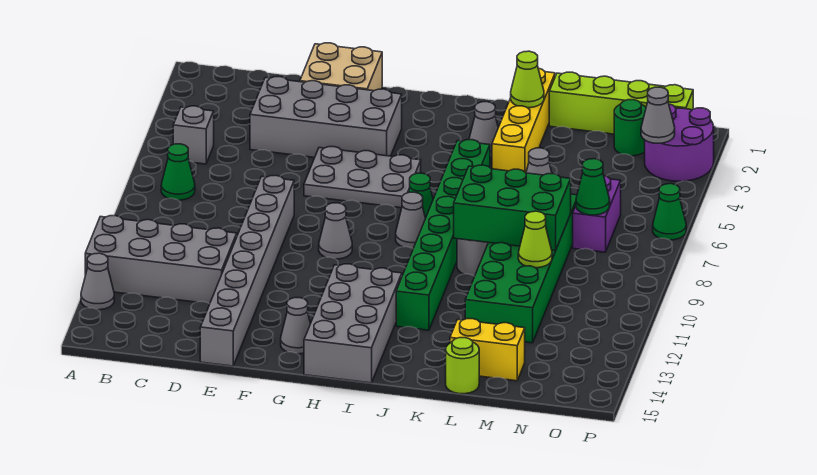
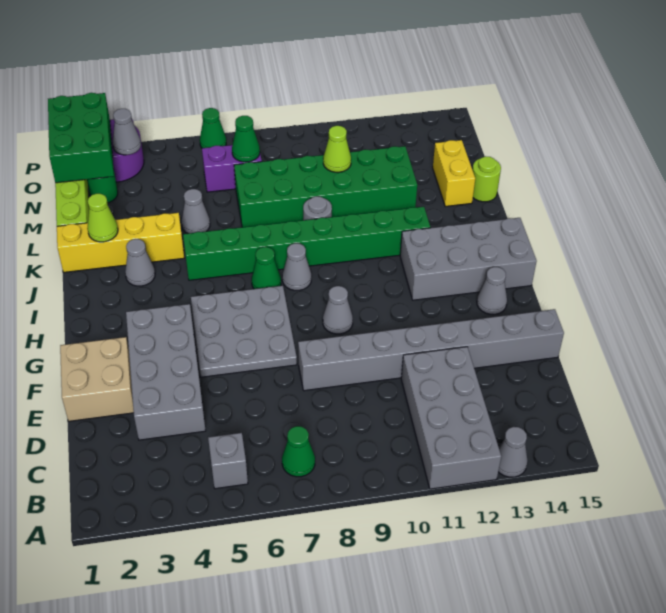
grey plate F5:H6 level 1 -> grey plate F5:H7 level 1
green brick K8:M9 level 2 -> green brick N1:P2 level 2

